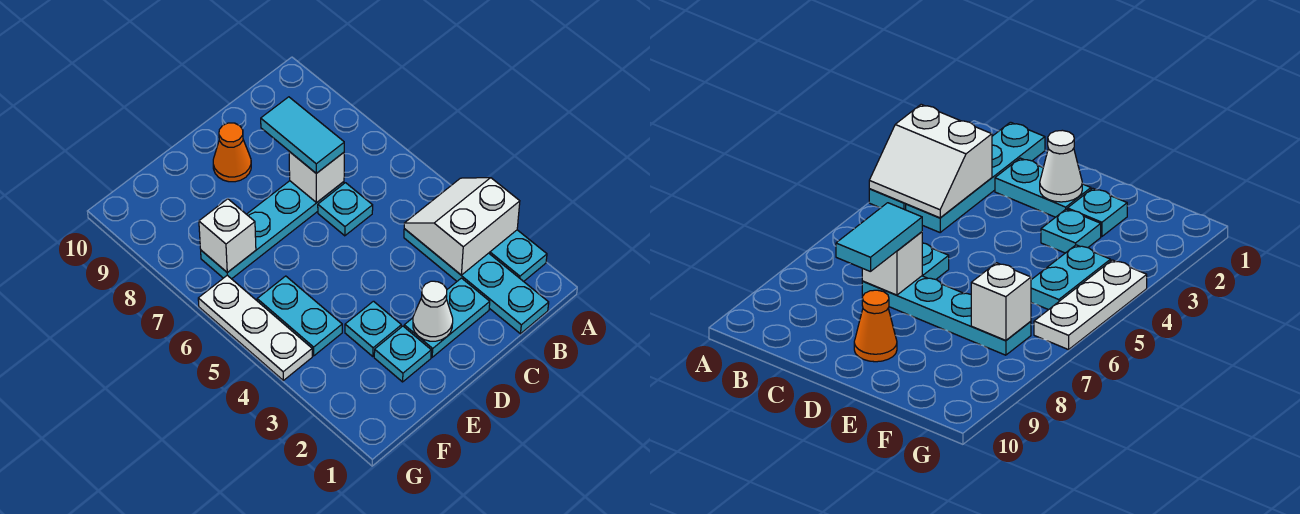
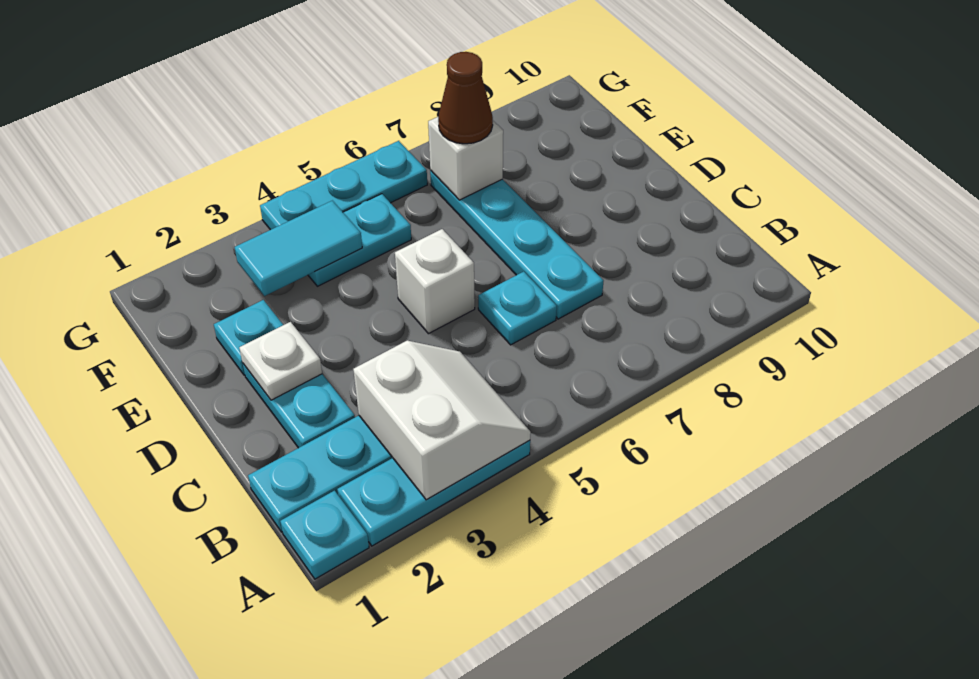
white brick C7 level 2 -> white brick D5 level 1
cyan tile C7:C8 level 3 -> cyan tile F3:F4 level 2
white cone D2 level 2 -> white plate D2 level 2
orange cone D9 level 1 -> none
cyan plate E3 level 1 -> cyan plate A1 level 1
none -> brown cone F7 level 3
white plate G4:G6 level 1 -> cyan plate G4:G6 level 1

